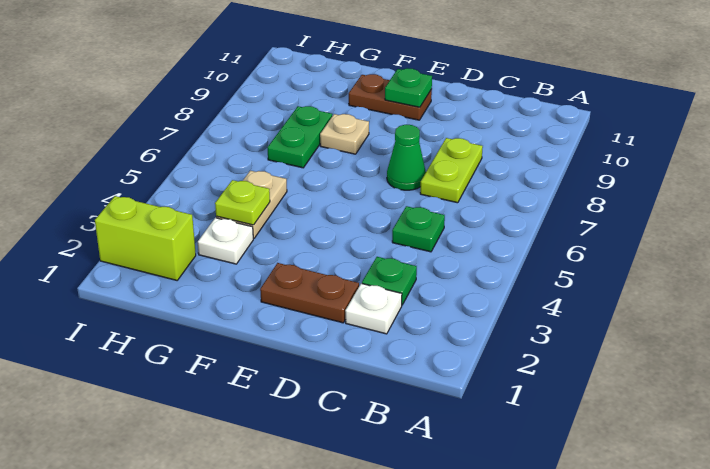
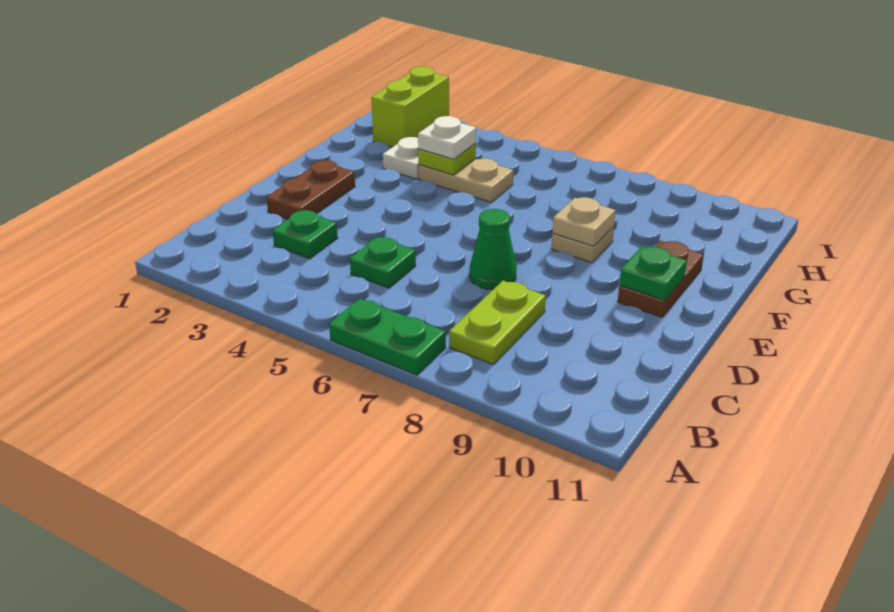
white plate C2 level 1 -> white plate G4 level 3
lime plate C7:C8 level 1 -> lime plate B8:C8 level 1
none -> tan plate F8 level 2
green plate G7:G8 level 1 -> green plate A6:A7 level 1

